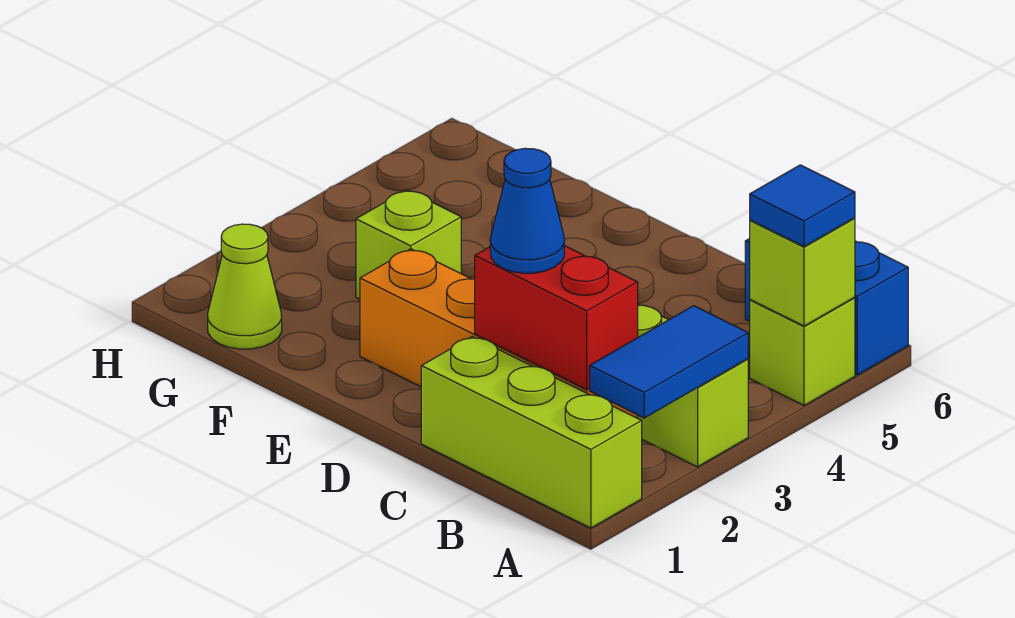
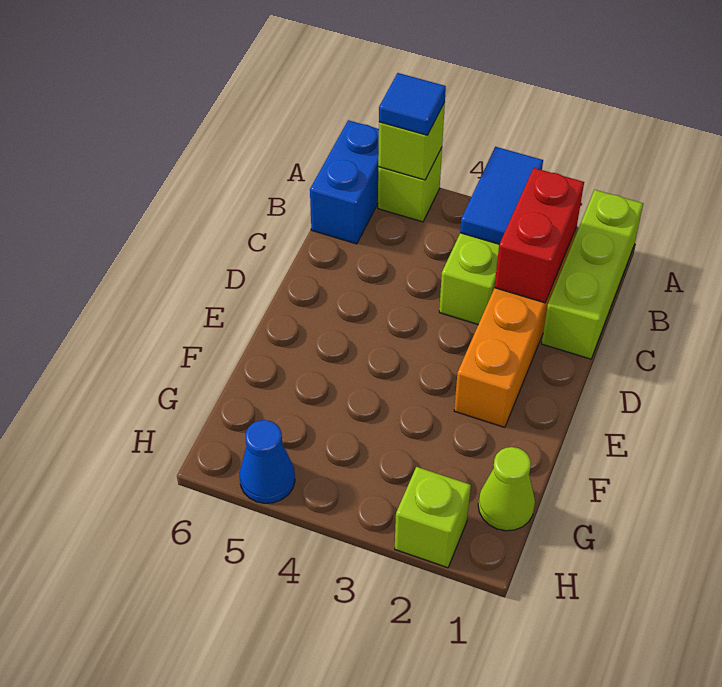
blue tile A2:A3 level 2 -> blue tile A3:B3 level 2
blue cone C2 level 3 -> blue cone H5 level 1
lime brick F3 level 1 -> lime brick H2 level 1

